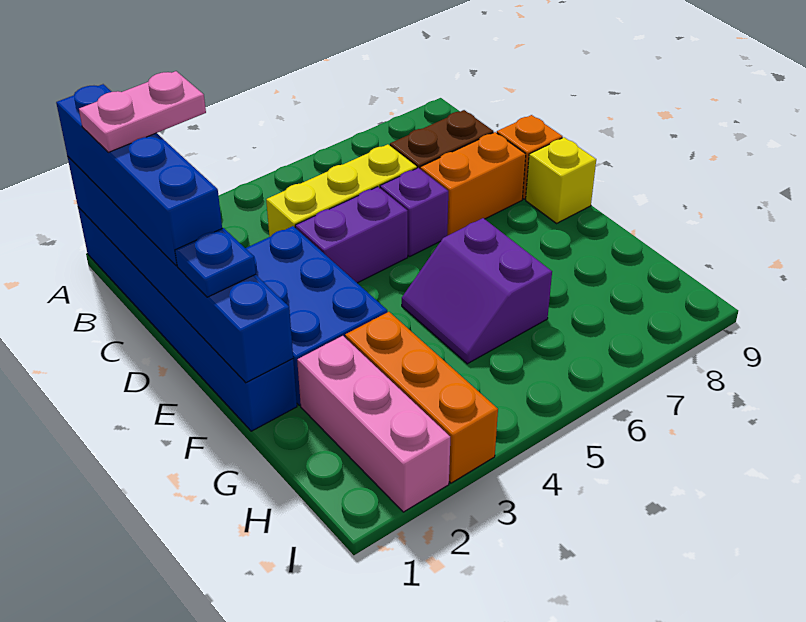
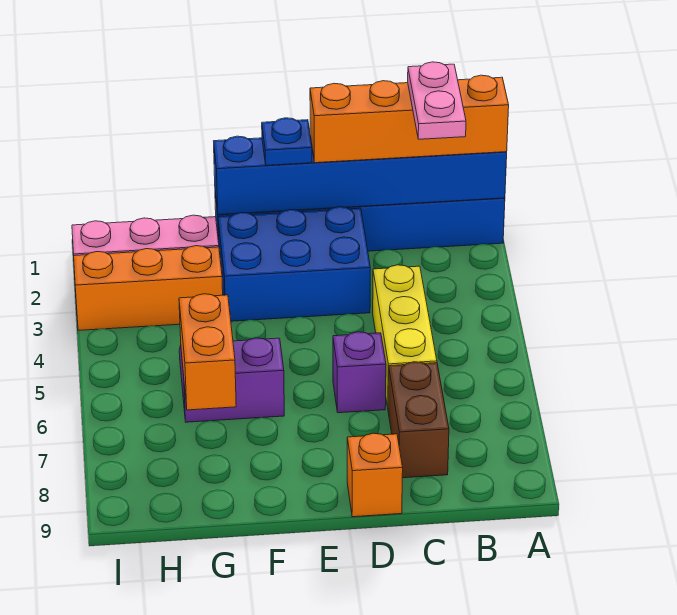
blue brick A1:D1 level 3 -> orange brick A1:D1 level 3
purple brick D4:D5 level 1 -> none
orange brick D7:D8 level 1 -> orange brick G6:G7 level 2
yellow brick E9 level 1 -> none

